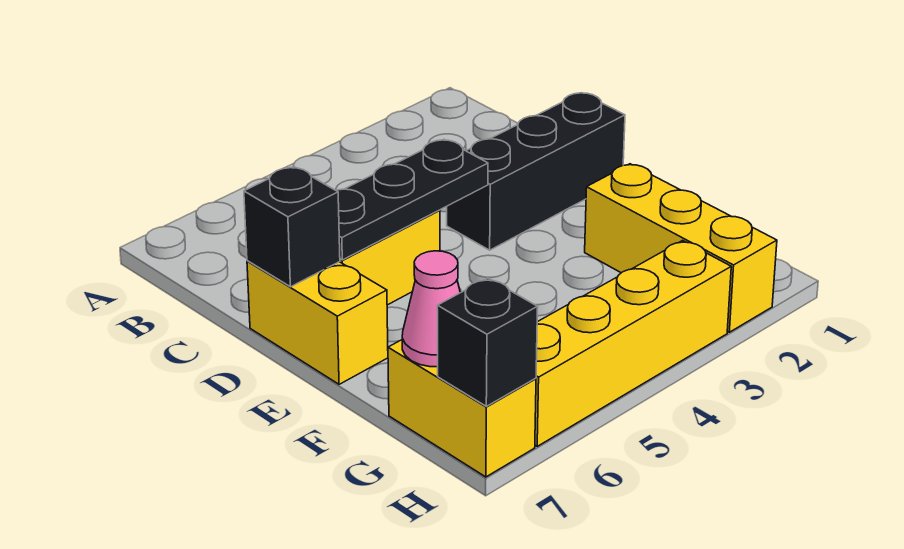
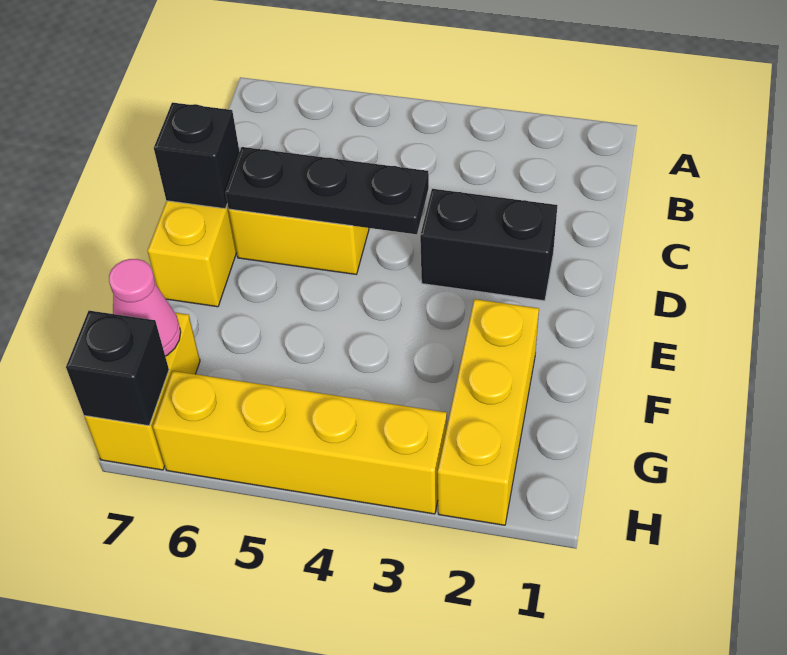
black brick D1:D3 level 1 -> black brick D2:D3 level 1

